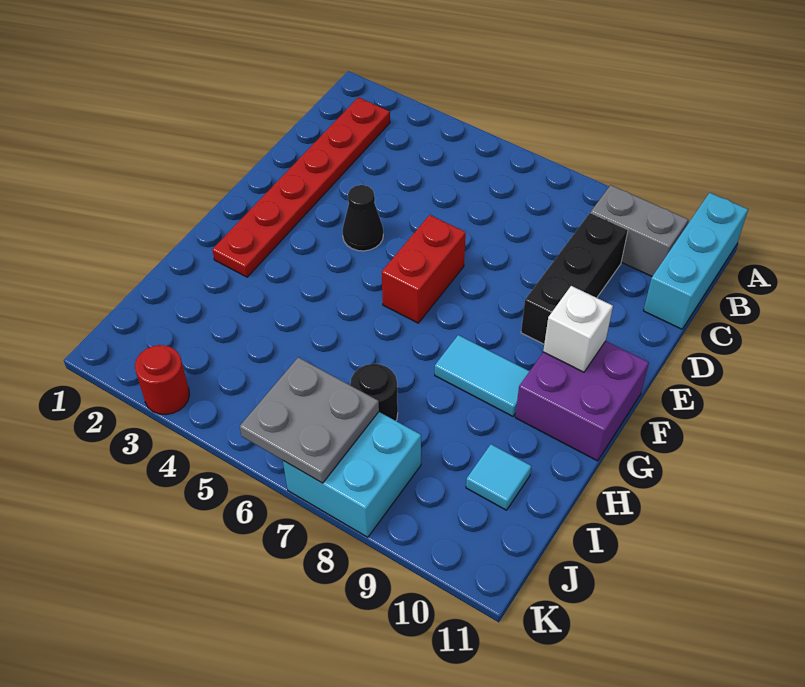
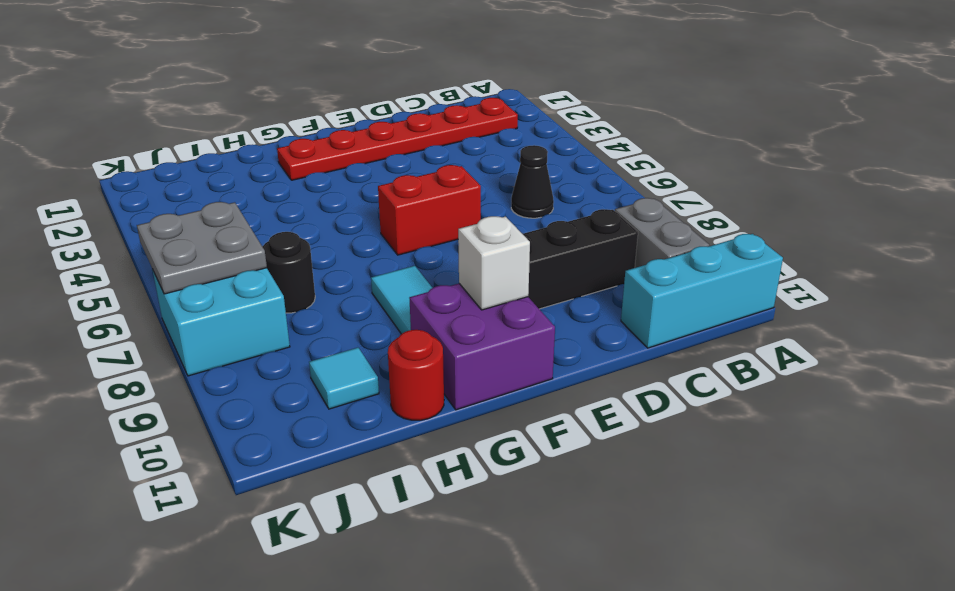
black cone E4 level 1 -> black cone C6 level 1
red round brick K3 level 1 -> red round brick H11 level 1

